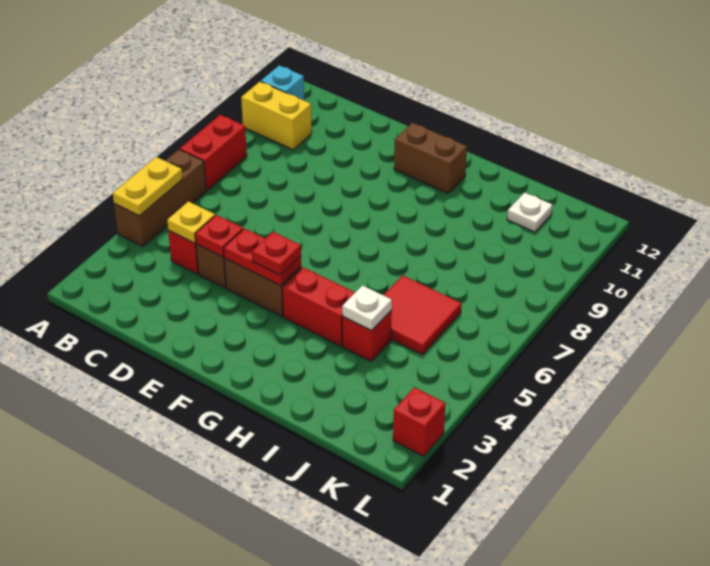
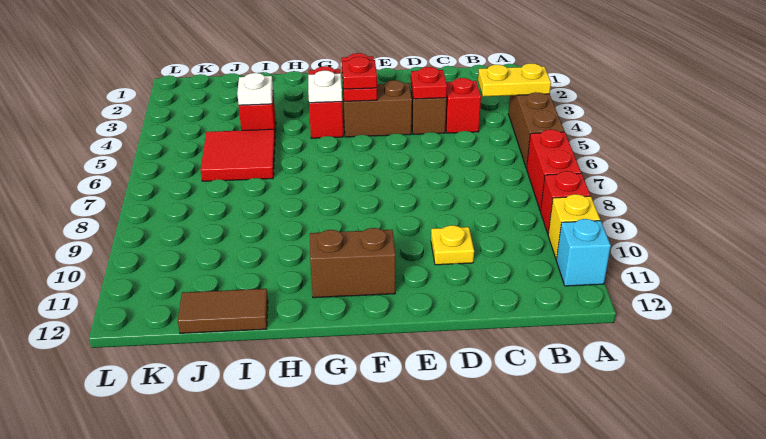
yellow plate A4:A5 level 2 -> yellow plate A4:B4 level 2
yellow brick A10:B10 level 1 -> yellow brick A10 level 1
yellow plate C4 level 2 -> yellow plate D10 level 1
red plate E4:F4 level 2 -> red plate F3:F4 level 2
red brick G4:H4 level 1 -> red brick G3:G4 level 1
none -> brown tile I12:J12 level 1
white plate J11 level 1 -> white plate G4 level 2
red brick L2 level 1 -> red brick A9 level 1

